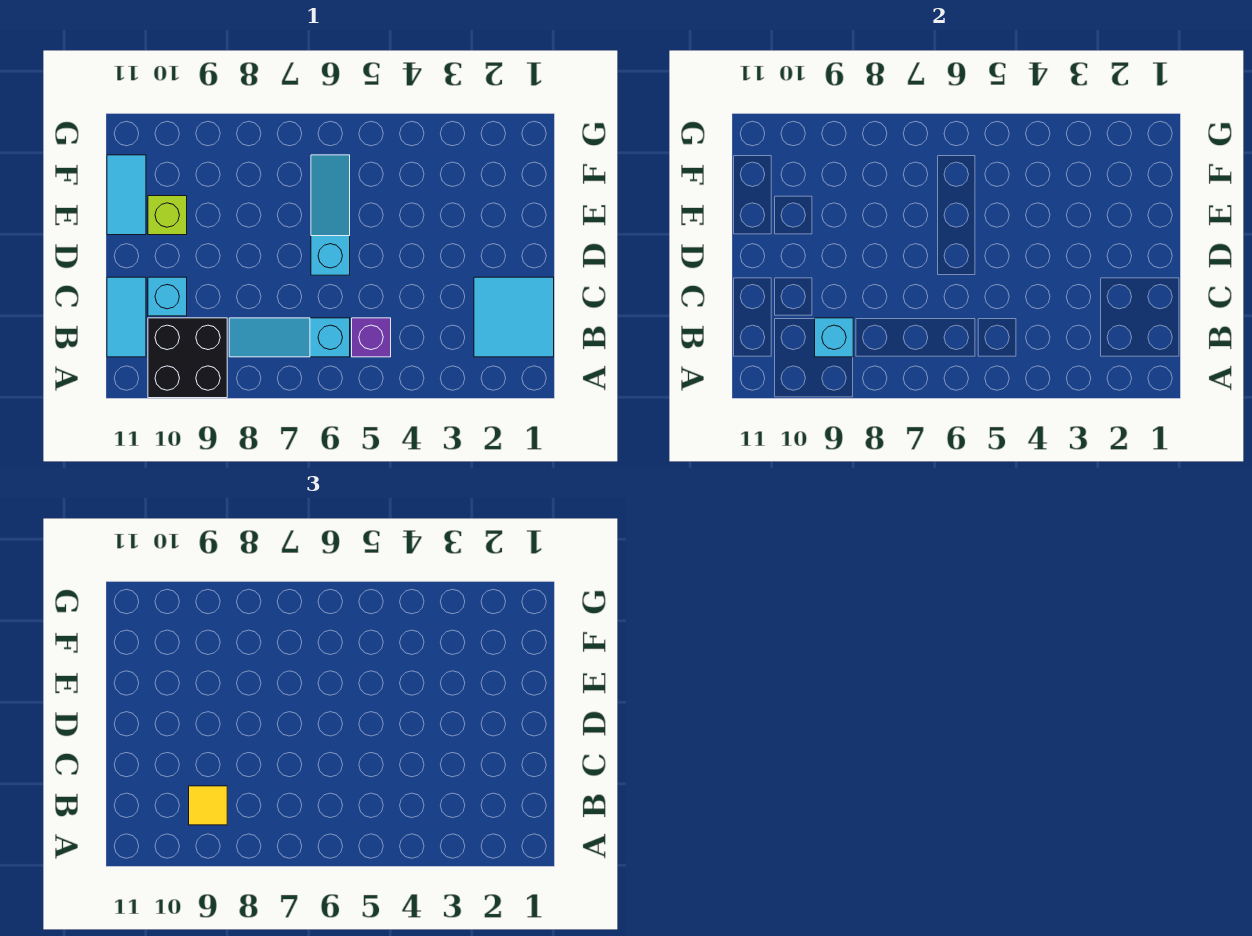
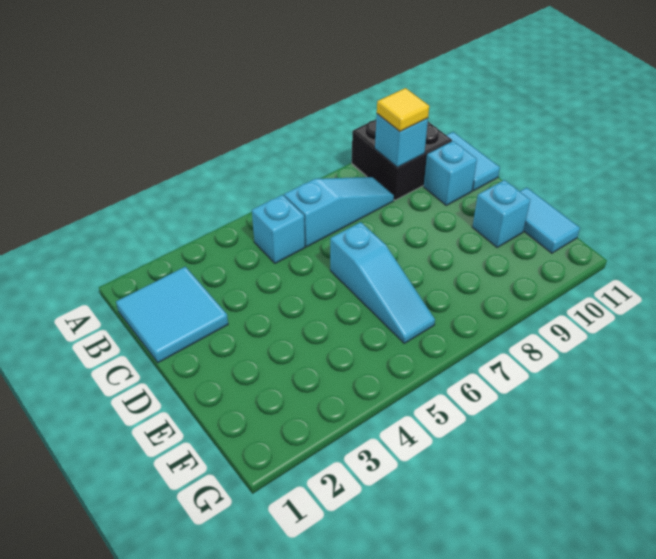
purple brick B5 level 1 -> cyan brick B5 level 1
lime brick E10 level 1 -> cyan brick E10 level 1

